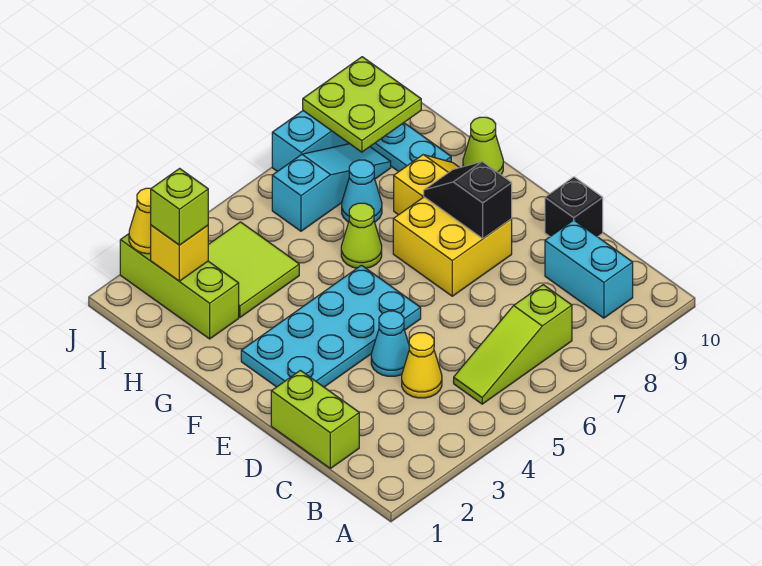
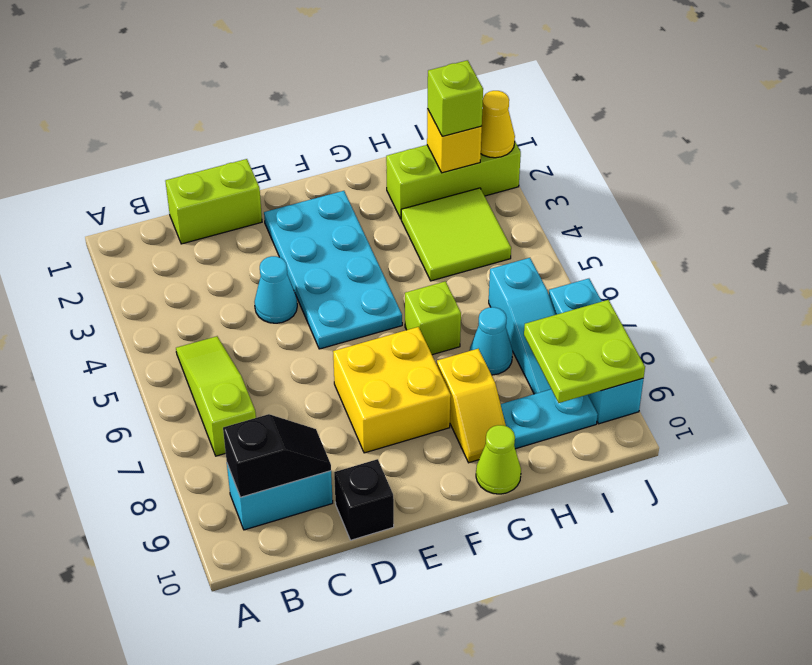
yellow cone C4 level 1 -> none
black slope E8:F8 level 2 top E -> black slope B9:C9 level 2 top B
lime cone G6 level 1 -> lime brick G6 level 1

